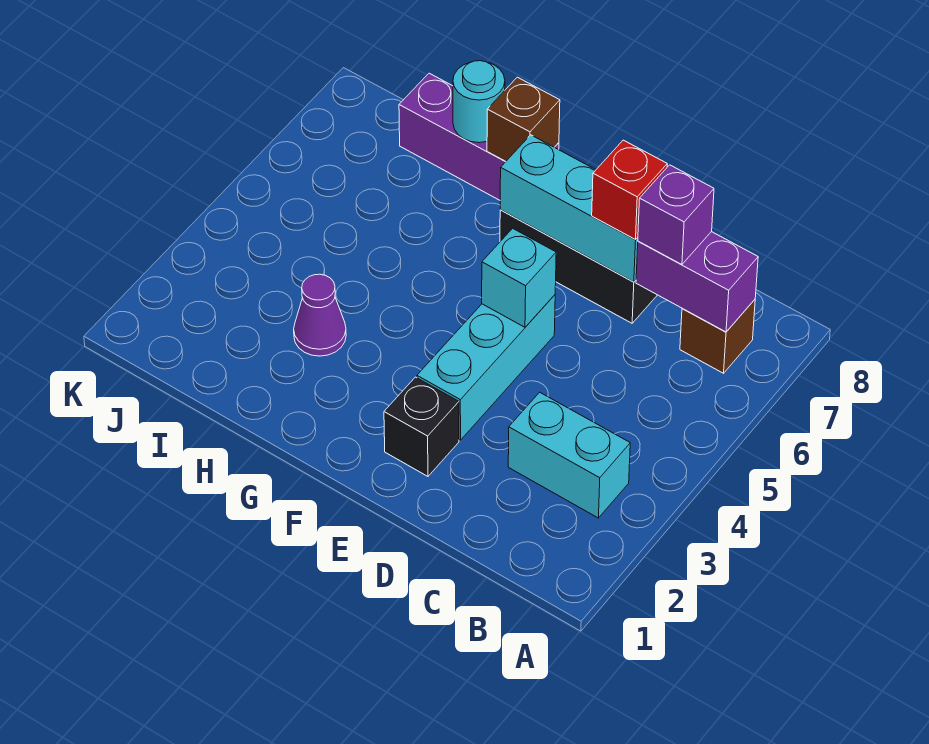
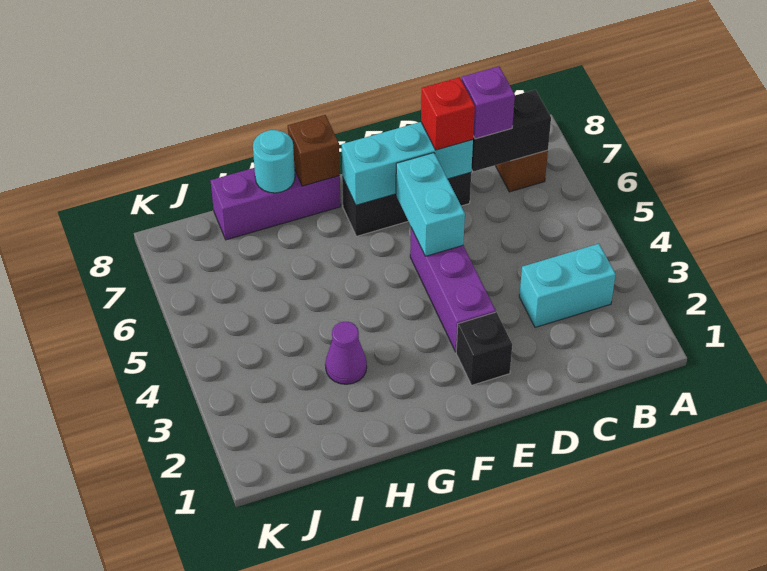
purple brick B7:C7 level 2 -> black brick B7:C7 level 2
cyan brick E3:E5 level 1 -> purple brick E3:E5 level 1
cyan brick E5 level 2 -> cyan brick E5:E6 level 2

